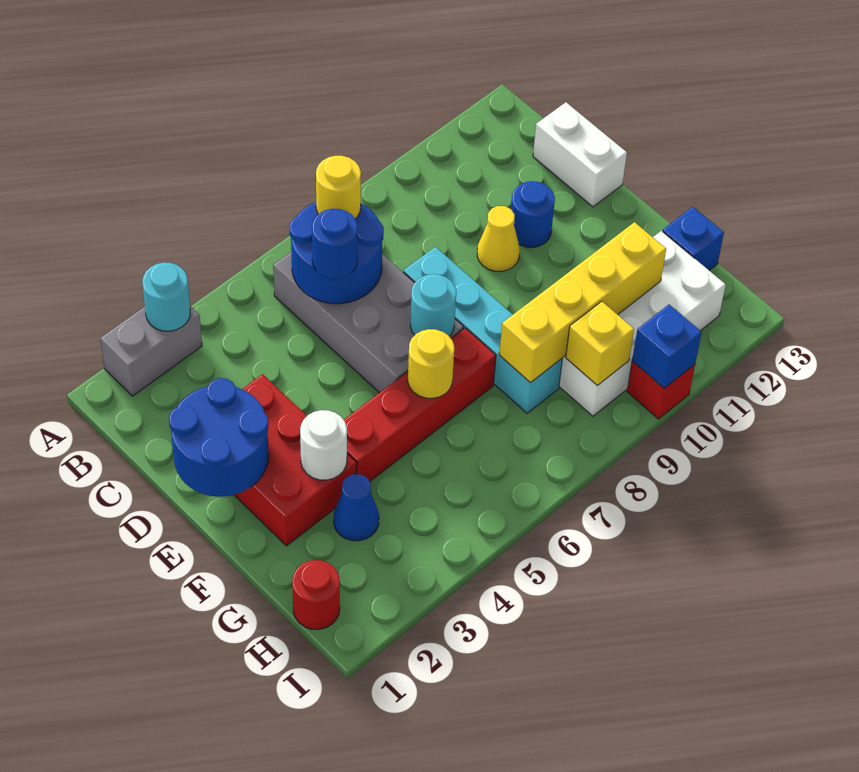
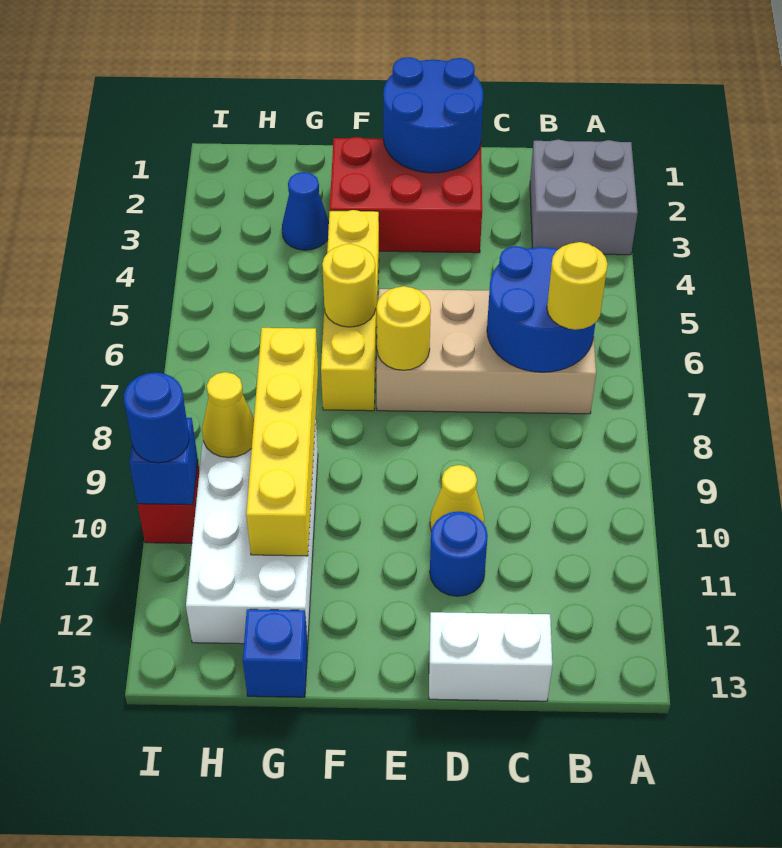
grey brick A2:A3 level 1 -> grey brick A2:B3 level 1
cyan round brick A3 level 2 -> none
grey brick B6:E7 level 1 -> tan brick B6:E7 level 1
blue round brick C6 level 3 -> blue round brick I10 level 3
cyan brick D8:G8 level 1 -> none
cyan round brick E7 level 2 -> yellow round brick E7 level 2
white round brick F3 level 2 -> none
red brick F4:F7 level 1 -> yellow brick F4:F7 level 1
red round brick H1 level 1 -> none
yellow brick H9 level 2 -> yellow cone H9 level 2

